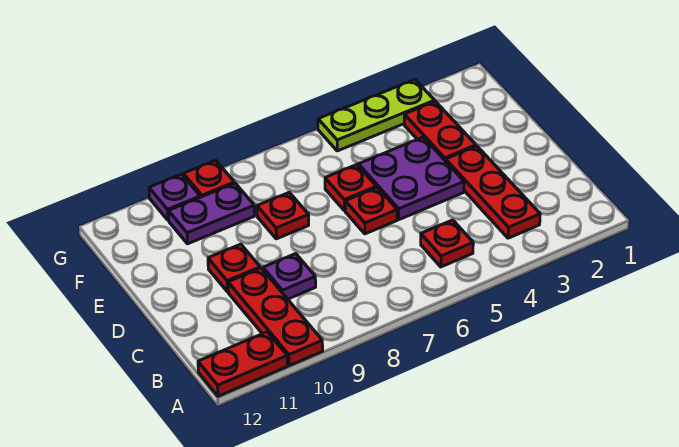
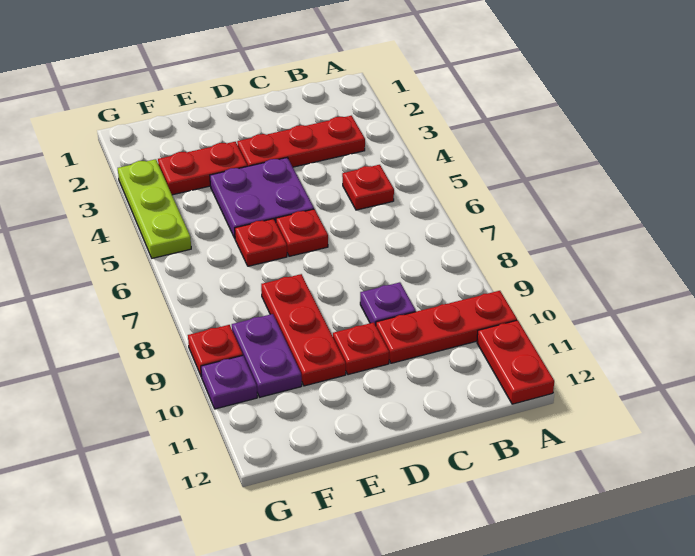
red plate E8 level 1 -> red plate E8:E10 level 1

